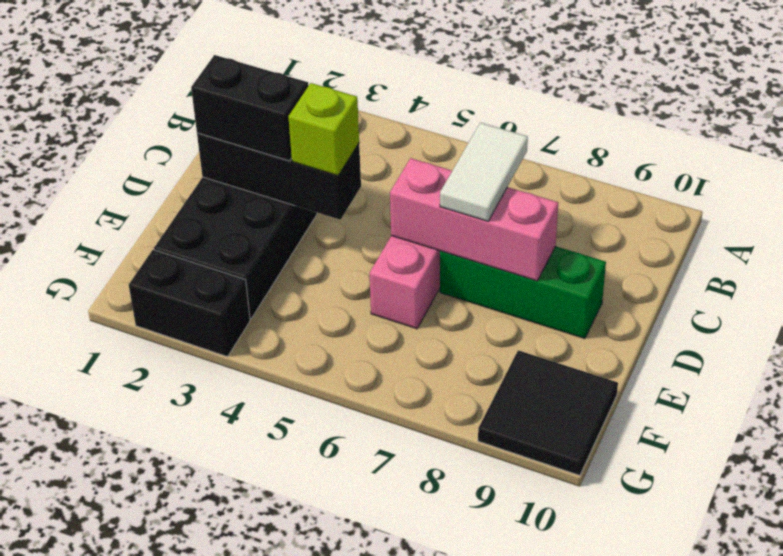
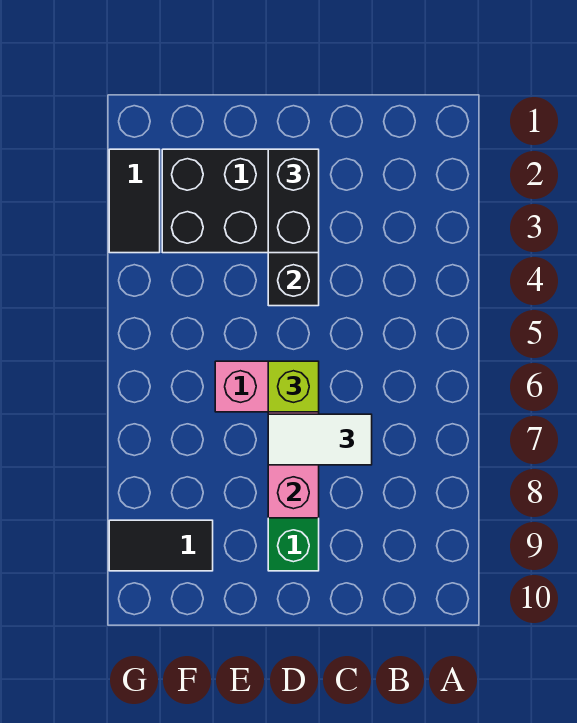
lime brick D4 level 3 -> lime brick D6 level 3
black tile F9:G10 level 1 -> black tile F9:G9 level 1
black brick G2:G3 level 1 -> black tile G2:G3 level 1

